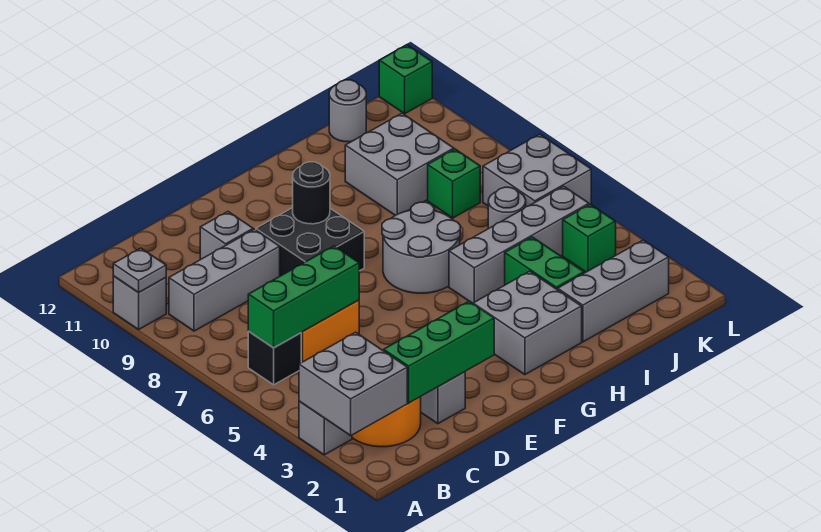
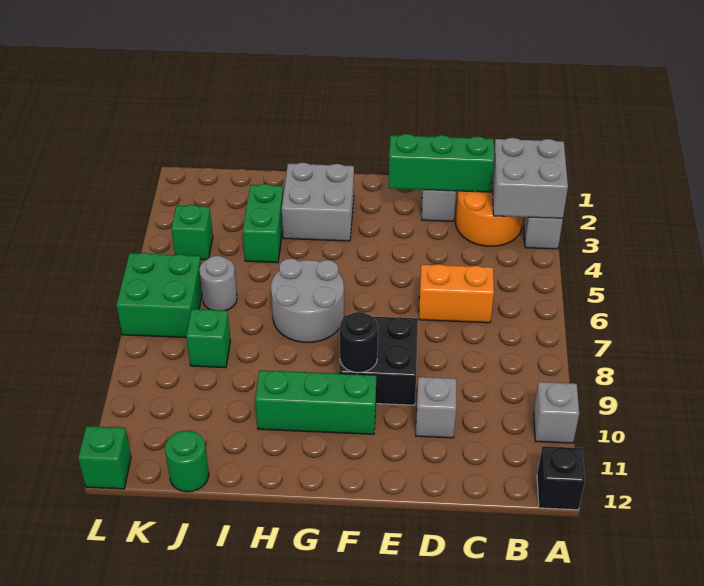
grey plate A10 level 2 -> none
black brick B6 level 1 -> black brick A12 level 1
green brick B6:D6 level 2 -> green brick F10:H10 level 1
grey brick B9:D9 level 1 -> none
grey brick H5:K5 level 1 -> none
grey brick I2:K2 level 1 -> none
grey brick I9:J10 level 1 -> none
grey round brick J12 level 1 -> green round brick J12 level 1
grey brick K6:L7 level 1 -> green brick K6:L7 level 1

